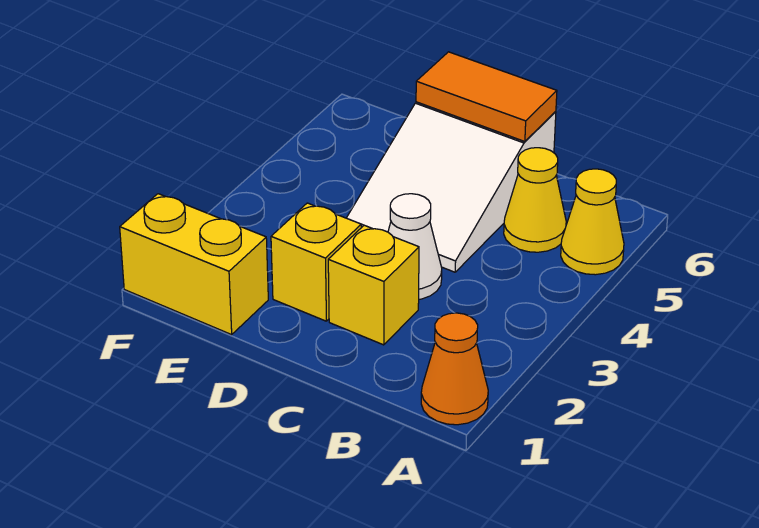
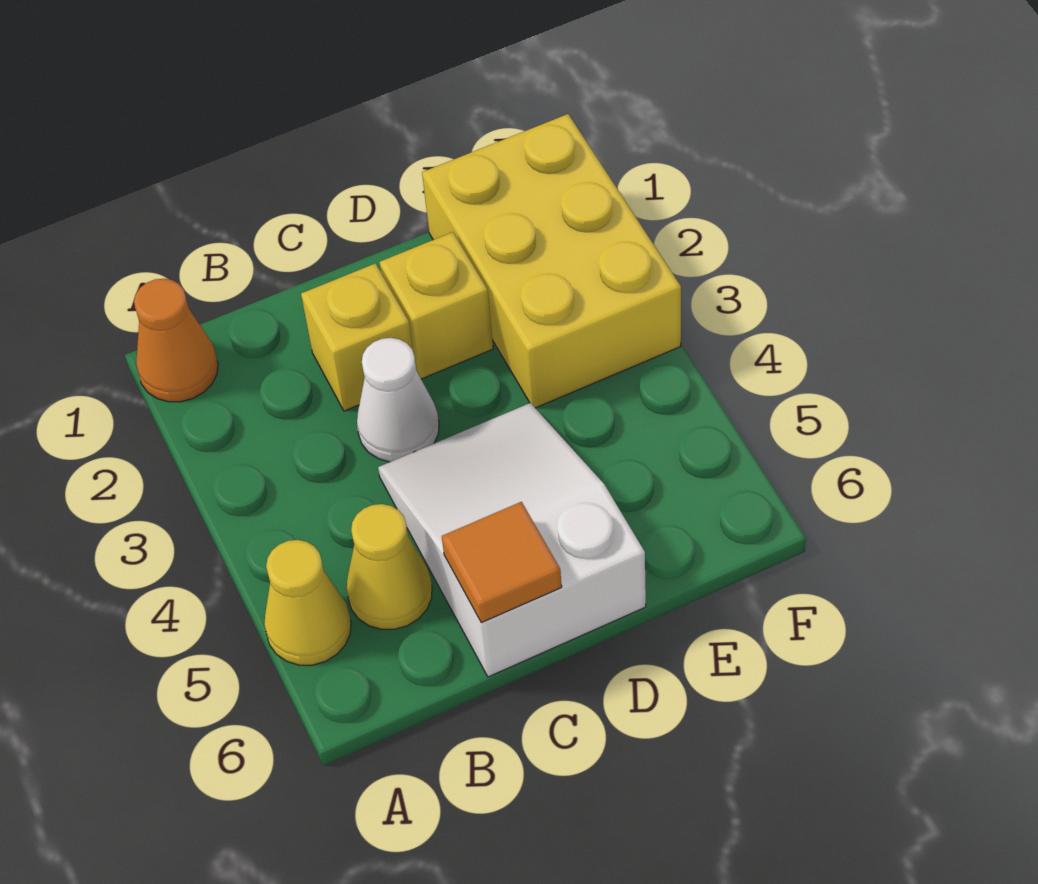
orange tile C6:D6 level 2 -> orange tile C6 level 2
yellow brick E1:F1 level 1 -> yellow brick E1:F3 level 1

